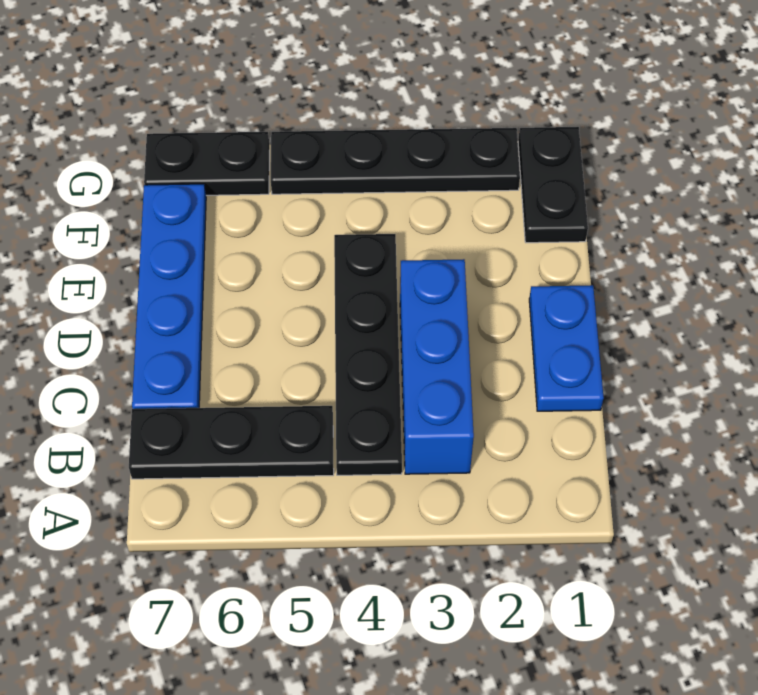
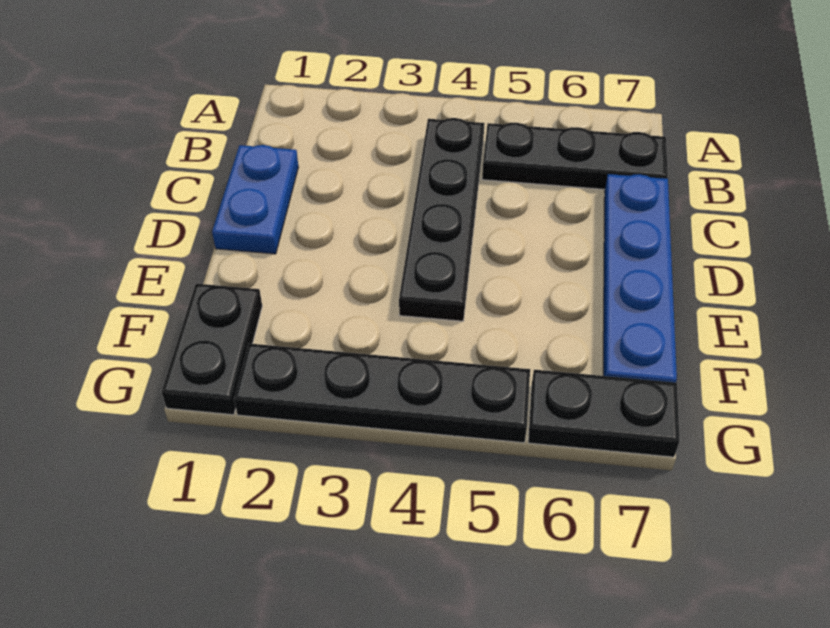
blue brick B3:D3 level 1 -> none

